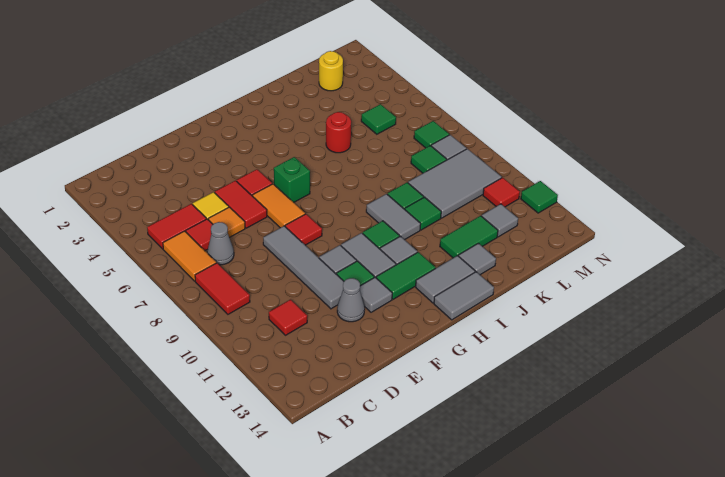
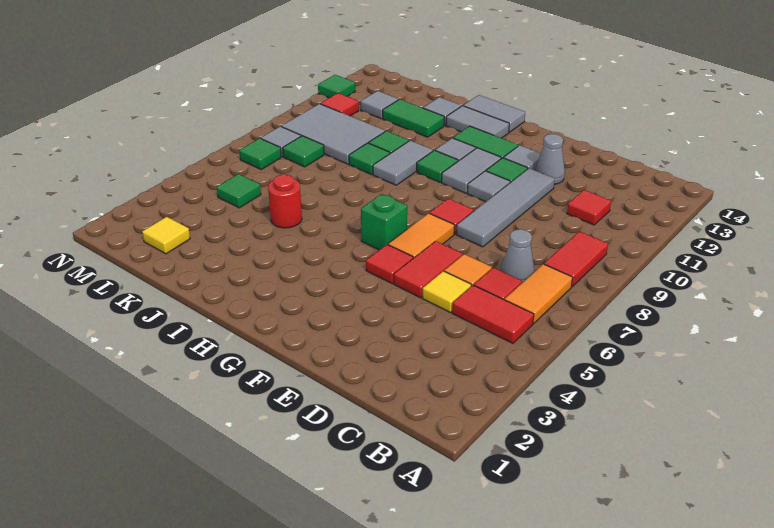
yellow round brick L2 level 1 -> yellow tile L2 level 1

